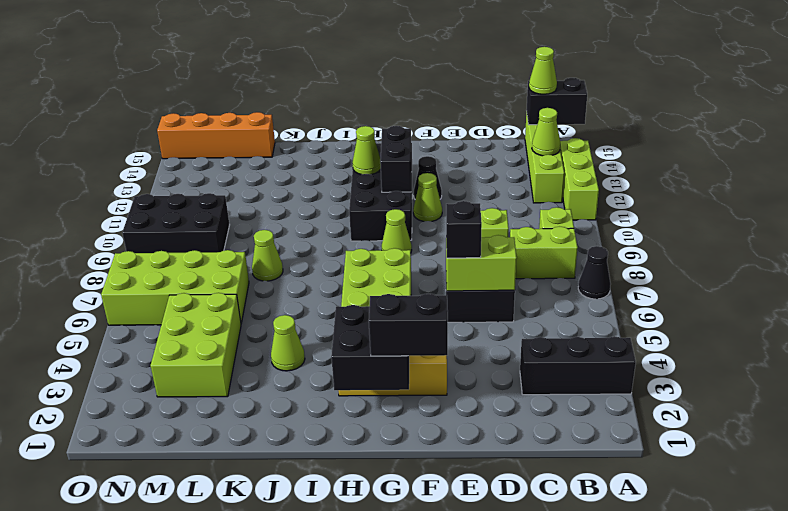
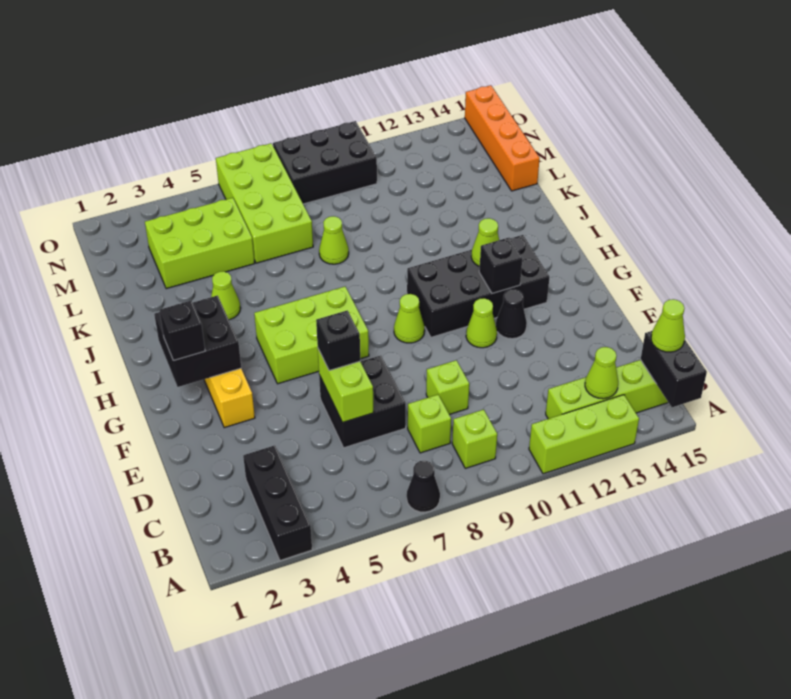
lime brick B8:C8 level 1 -> lime brick C8 level 1
black brick F2:G2 level 3 -> black brick G2 level 3
black brick G11:G12 level 2 -> black brick G12 level 2
black brick M9:O10 level 1 -> black brick N8:O10 level 1

